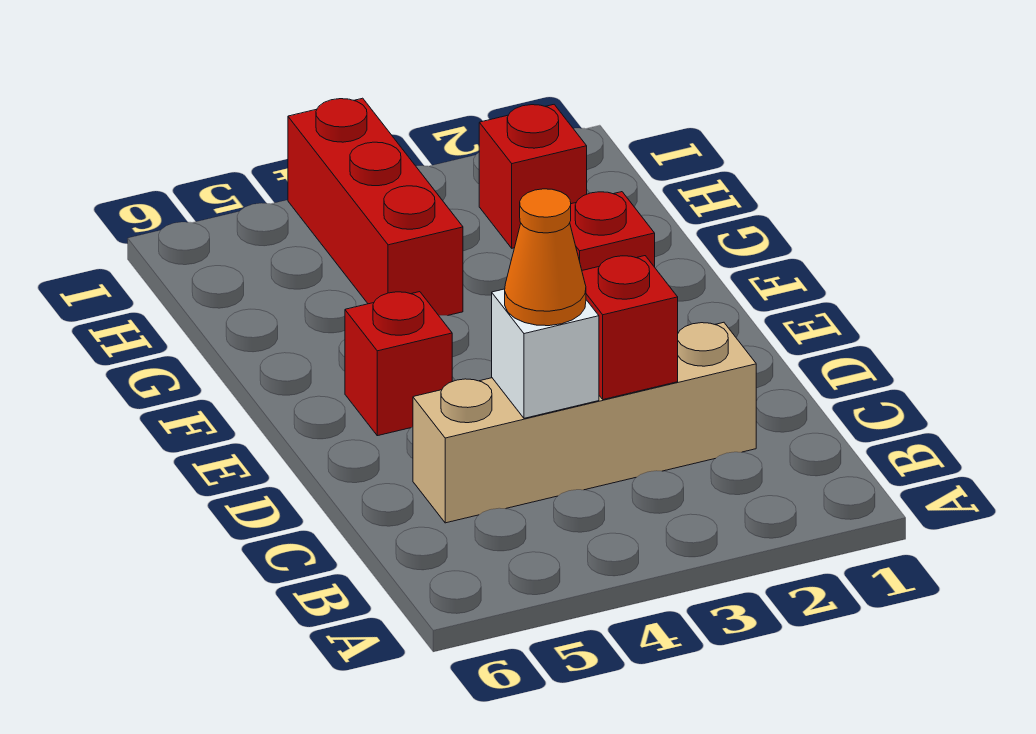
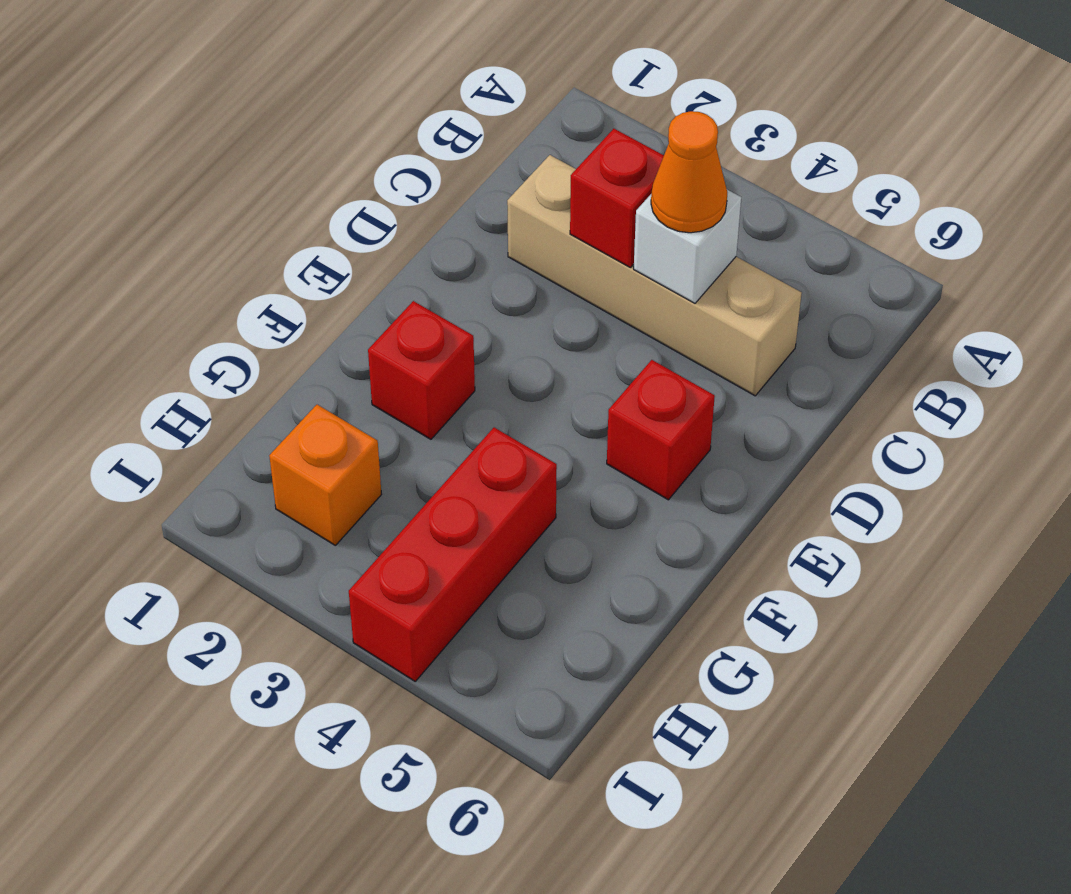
red brick H2 level 1 -> orange brick H2 level 1

